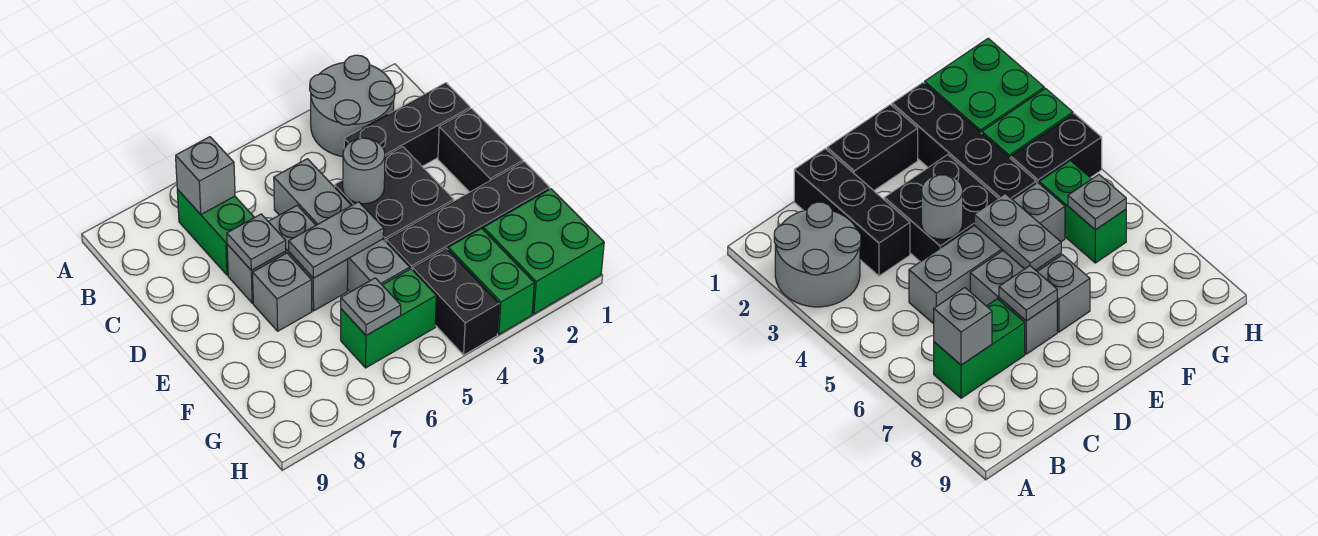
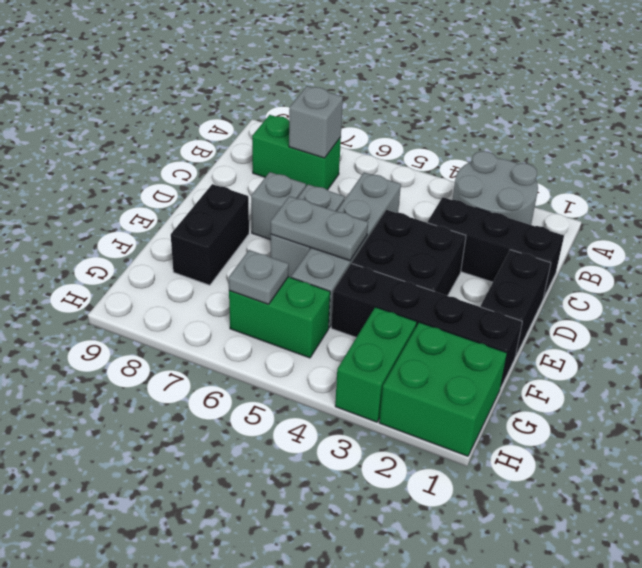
green brick B7:C7 level 1 -> green brick B7:B8 level 1
grey round brick D4 level 2 -> none
grey plate D7 level 2 -> none
grey brick E7 level 1 -> none
black brick G4:H4 level 1 -> black brick E8:F8 level 1

